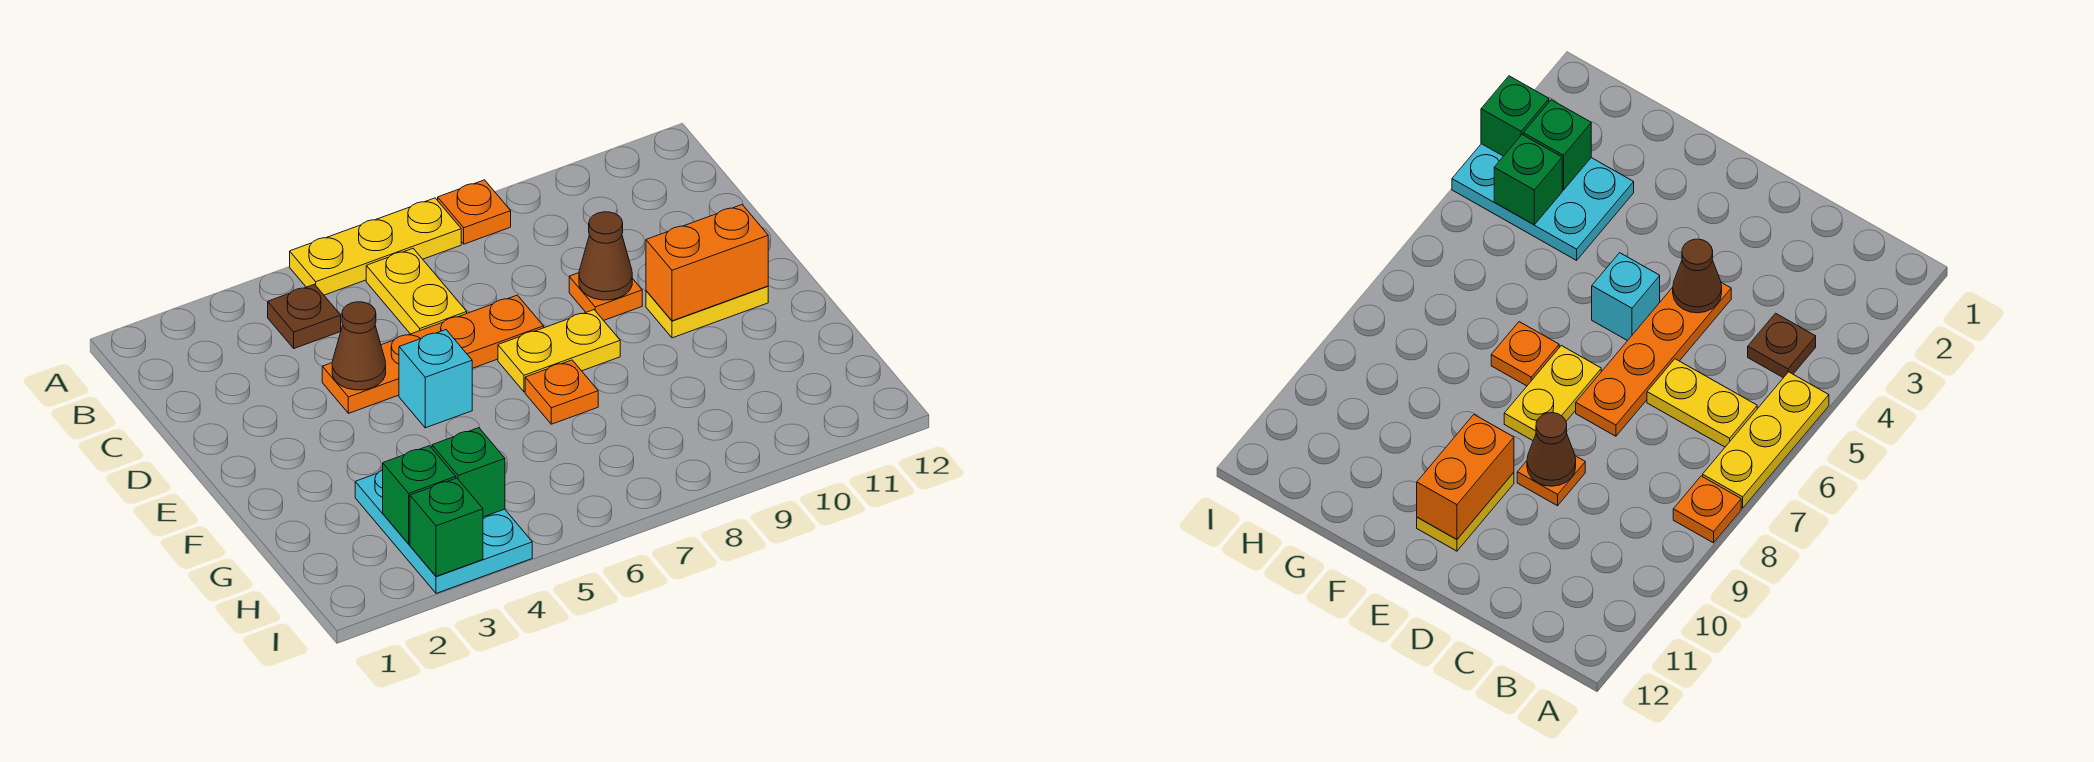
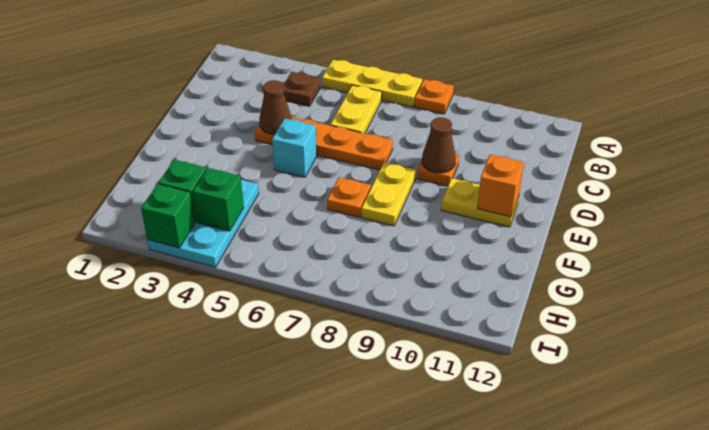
yellow plate E7:E8 level 1 -> yellow plate E8:F8 level 1
orange brick E10:E11 level 2 -> orange brick E11 level 2

